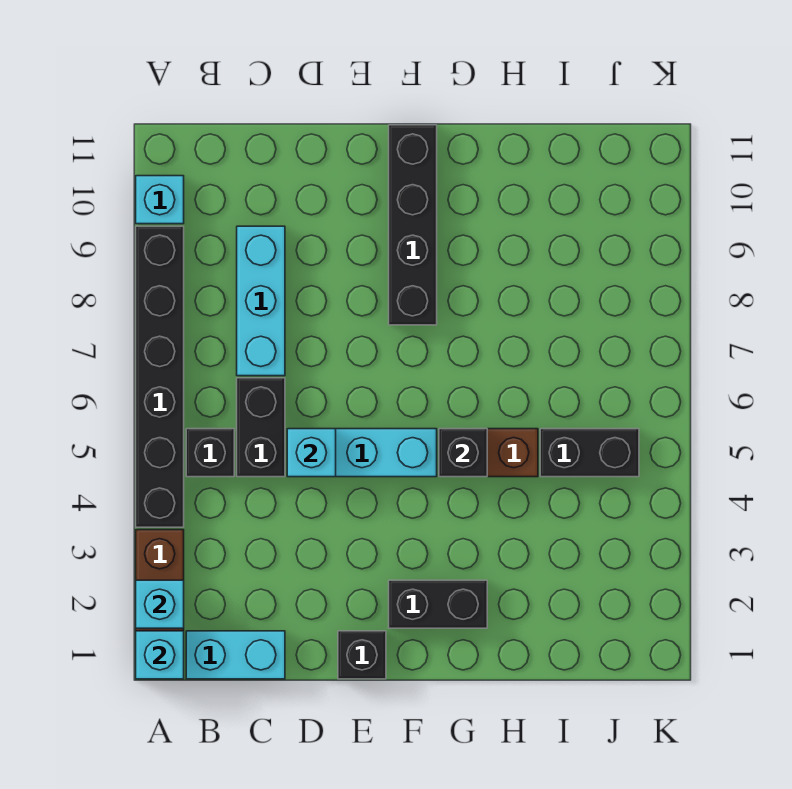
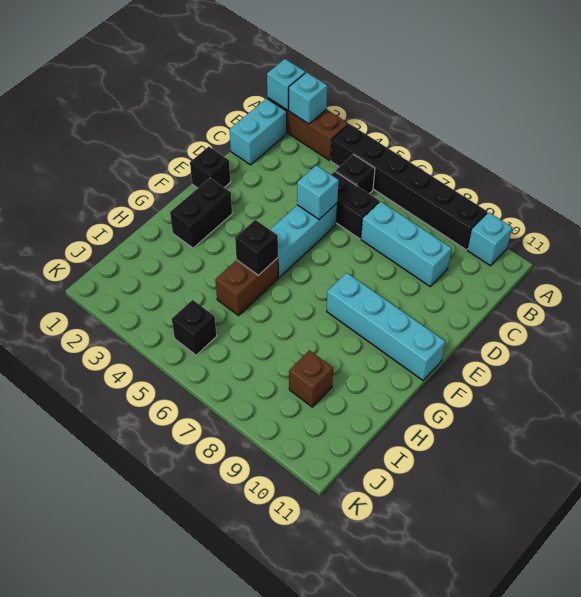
black brick F8:F11 level 1 -> cyan brick F8:F11 level 1
black brick I5:J5 level 1 -> black brick J5 level 1
none -> brown brick I9 level 1

